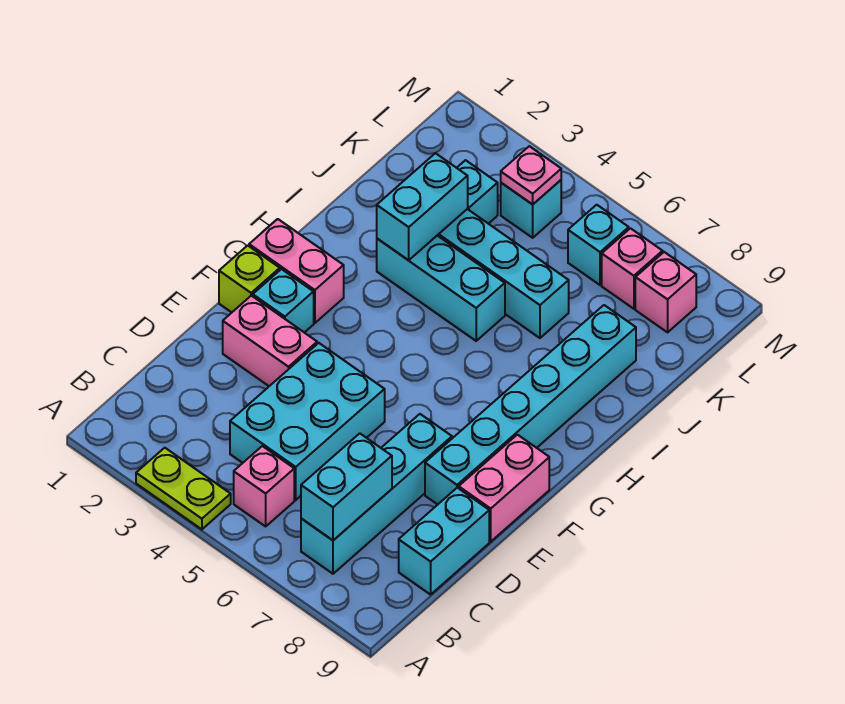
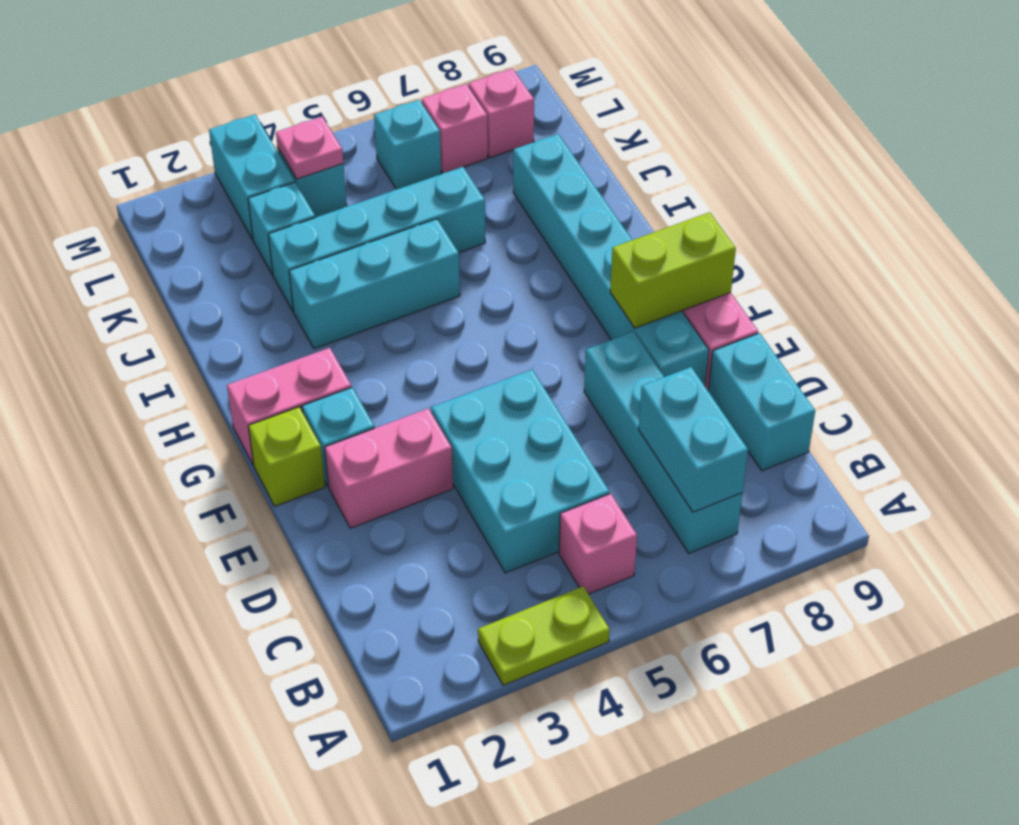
none -> lime brick F8:F9 level 2
cyan brick I3:J3 level 2 -> cyan brick L3:M3 level 1

